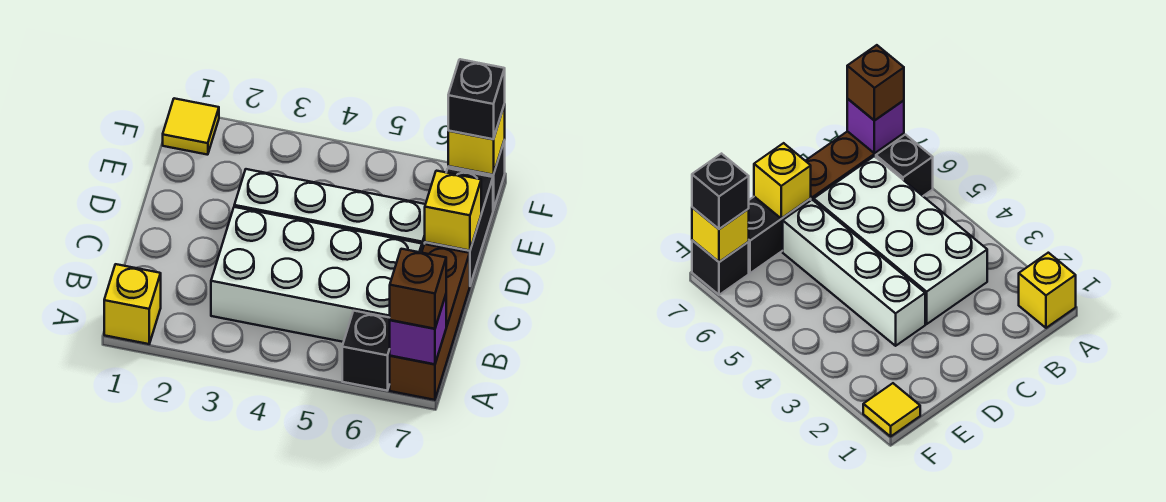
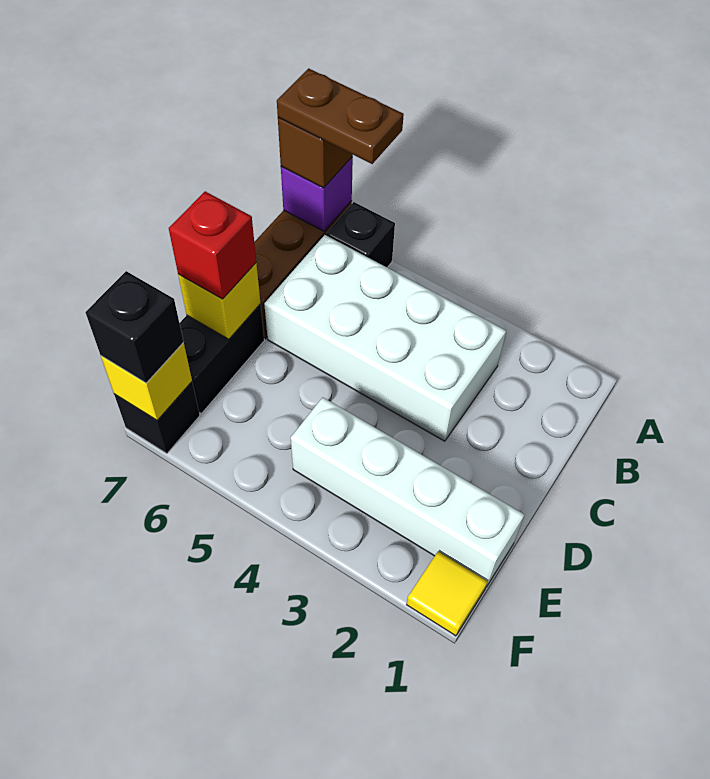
yellow brick A1 level 1 -> none
none -> brown plate A6:A7 level 4
white brick D3:D6 level 1 -> white brick E1:E4 level 1
none -> red brick D7 level 3

